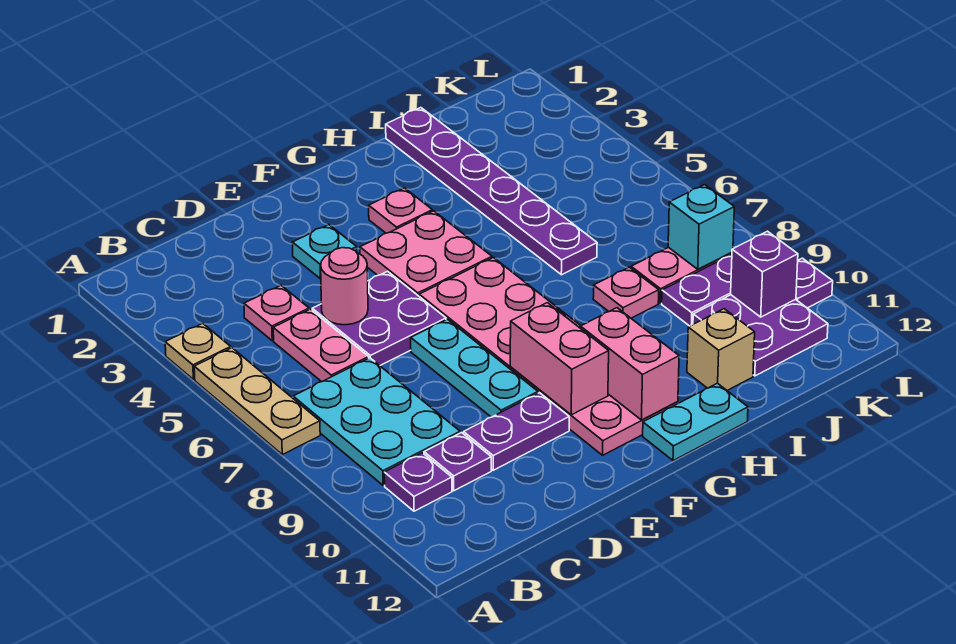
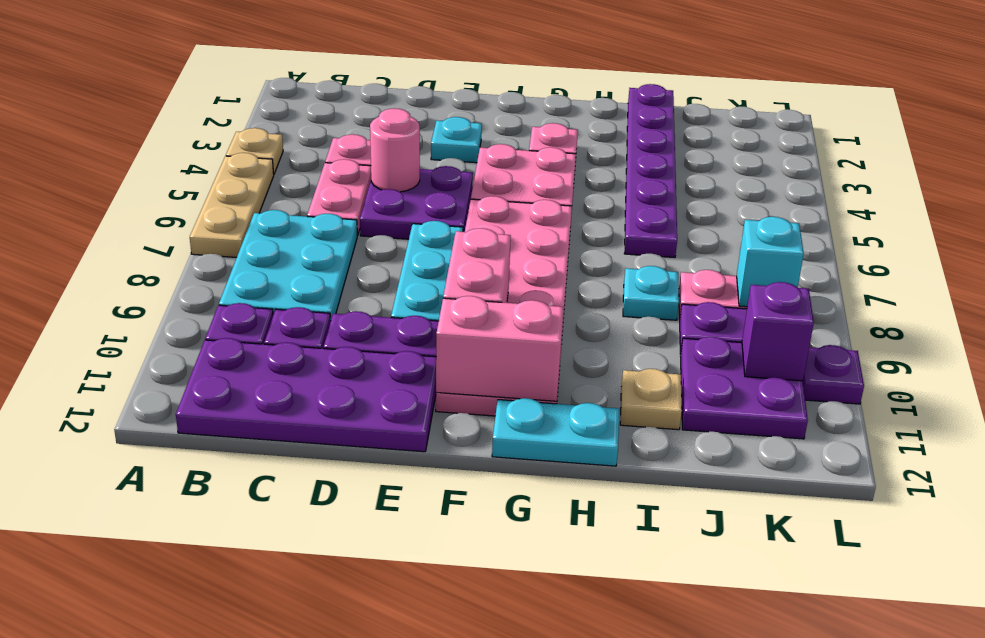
none -> purple plate B11:E12 level 1
pink brick G10:G11 level 2 -> pink brick F11:G11 level 2
pink plate I8 level 1 -> cyan plate I8 level 1
tan brick I11 level 1 -> tan plate I11 level 1

